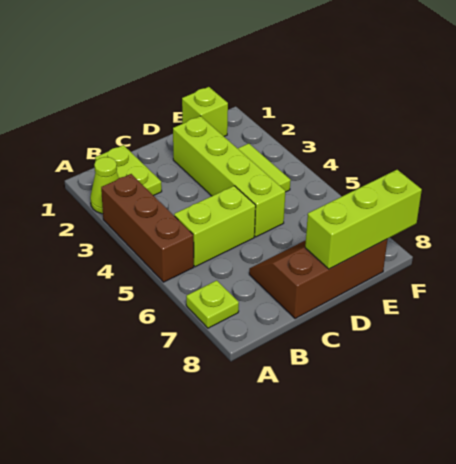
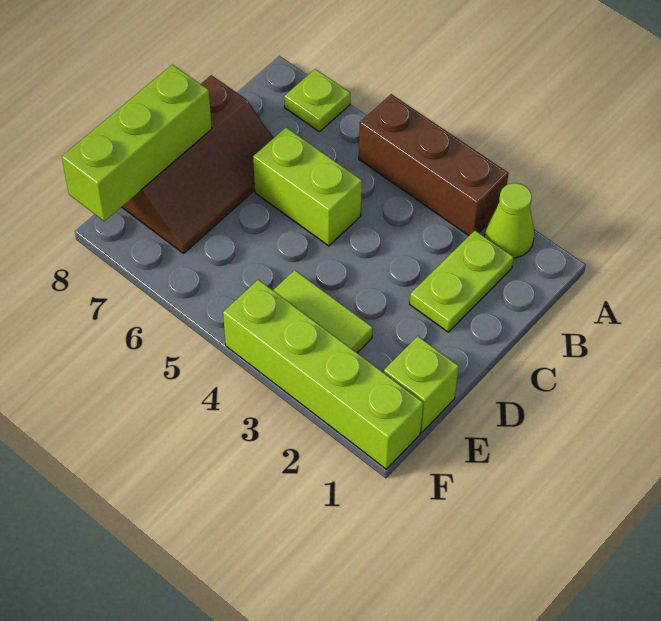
lime plate B1:B2 level 1 -> lime plate B2:C2 level 1
lime brick B5:C5 level 1 -> lime brick C5:C6 level 1
lime brick D2:D5 level 1 -> lime brick F1:F4 level 1

